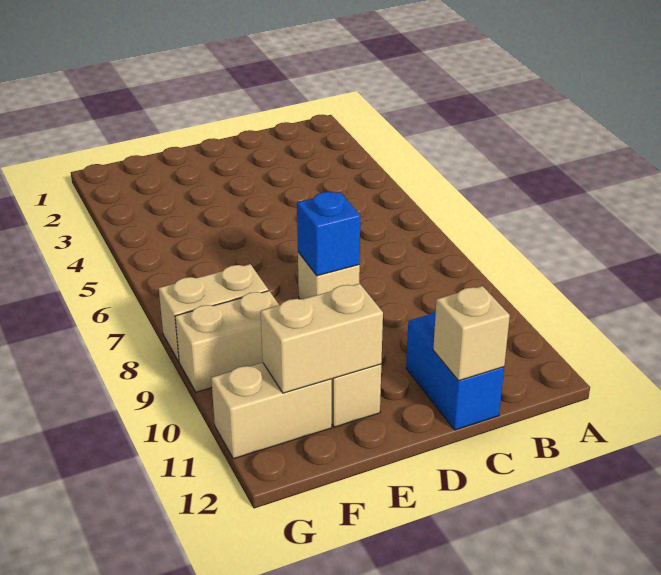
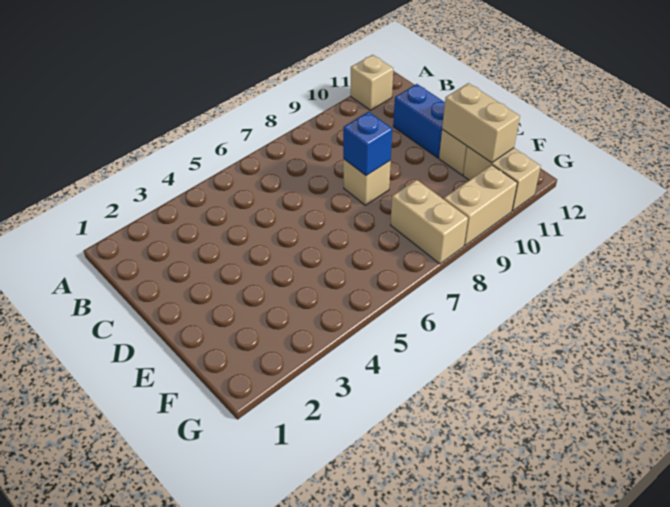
blue brick C11:C12 level 1 -> blue brick C11:D11 level 1
tan brick C12 level 2 -> tan brick A11 level 1
tan brick F9:G9 level 1 -> tan brick G9:G10 level 1

